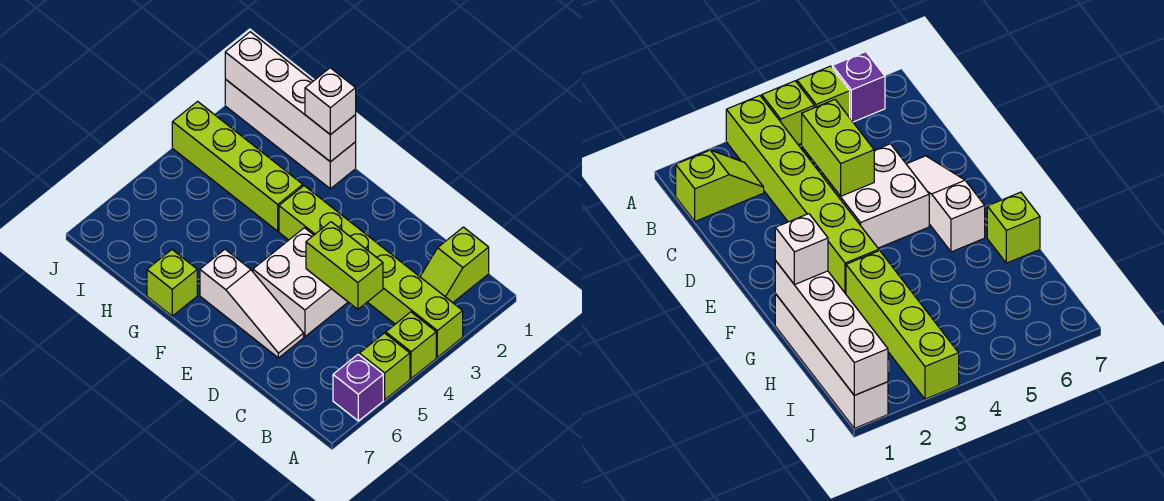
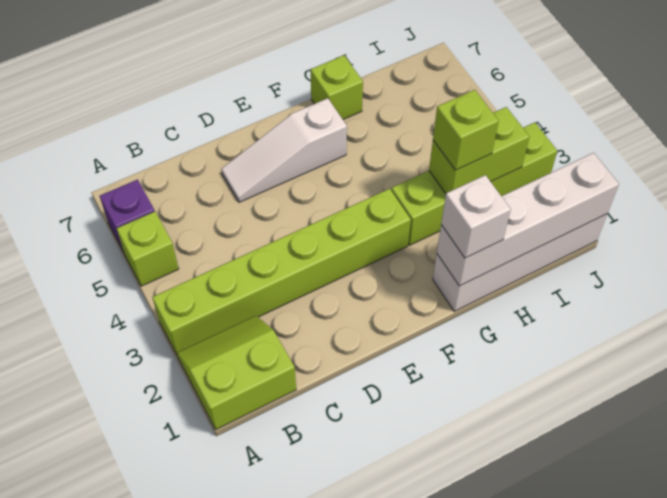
lime brick A4 level 1 -> lime brick H3 level 3
lime slope B1:B2 level 1 top 1 -> lime slope A1:B2 level 1 top 1
lime brick C4:D4 level 2 -> lime brick H3:I3 level 2
white brick D4:E5 level 1 -> none

